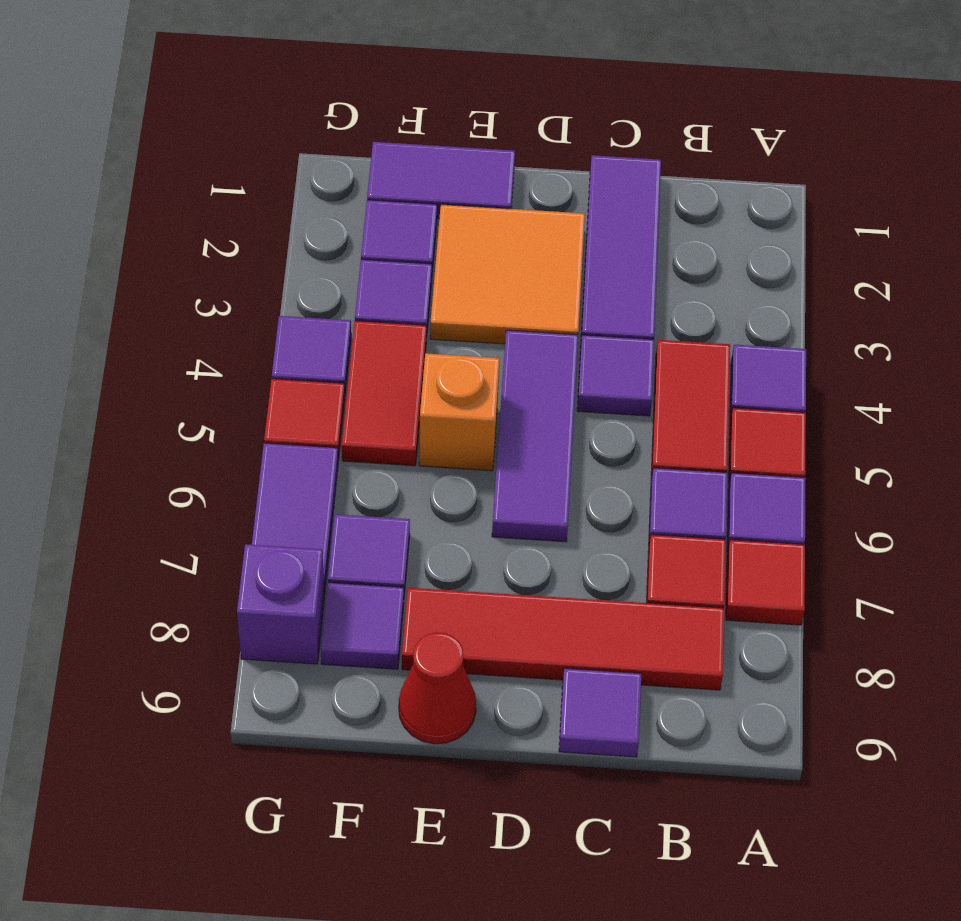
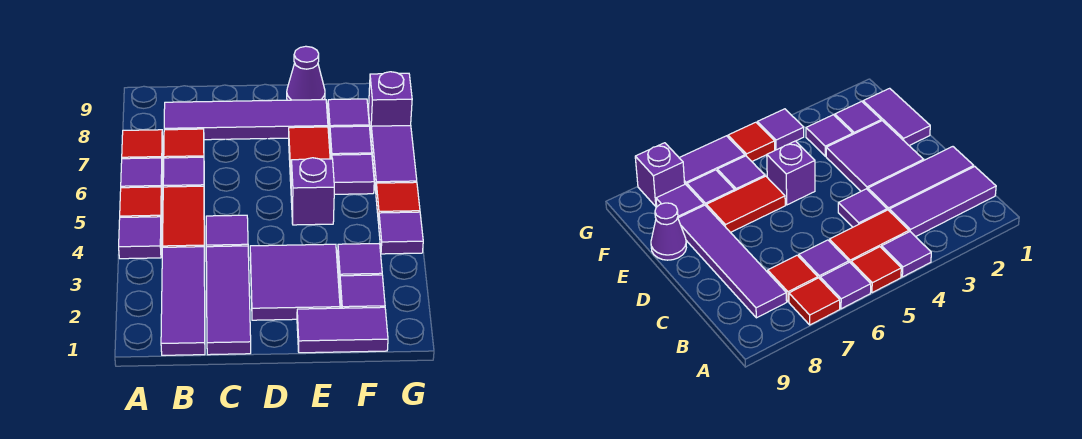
red tile B8:E8 level 1 -> purple tile B8:E8 level 1
purple tile C9 level 1 -> purple tile F6 level 1
orange tile D2:E3 level 1 -> purple tile D2:E3 level 1
purple tile D4:D6 level 1 -> purple tile B1:B3 level 1
orange brick E5 level 1 -> purple brick E5 level 1
red cone E9 level 1 -> purple cone E9 level 1
red tile F4:F5 level 1 -> red tile E6:E7 level 1

